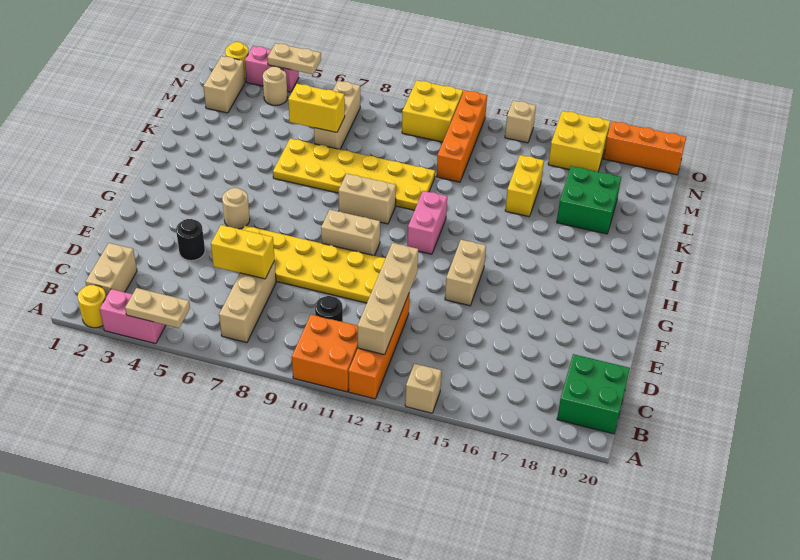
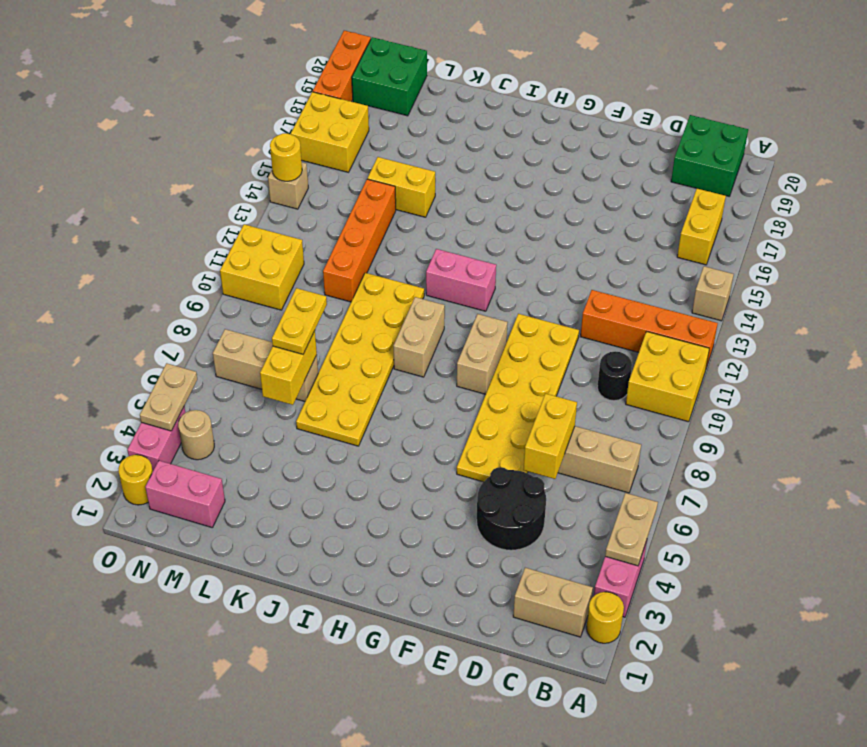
orange brick A10:B11 level 1 -> yellow brick A10:B11 level 1
tan brick B12:E12 level 2 -> none
none -> yellow brick B16:B17 level 1
black round brick E4 level 1 -> black round brick D4:E5 level 1
tan brick F14:G14 level 1 -> none
tan round brick G5 level 1 -> none
green brick K17:L18 level 1 -> green brick M19:N20 level 1
none -> yellow plate L7:L8 level 3
orange brick L12:O12 level 1 -> orange brick L11:L14 level 1
tan brick M2:N2 level 1 -> pink brick M2:N2 level 1
none -> yellow round brick O14 level 2

